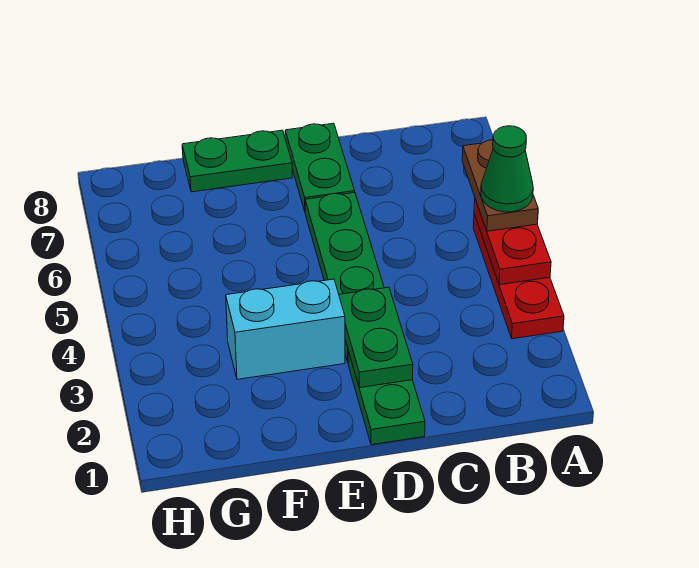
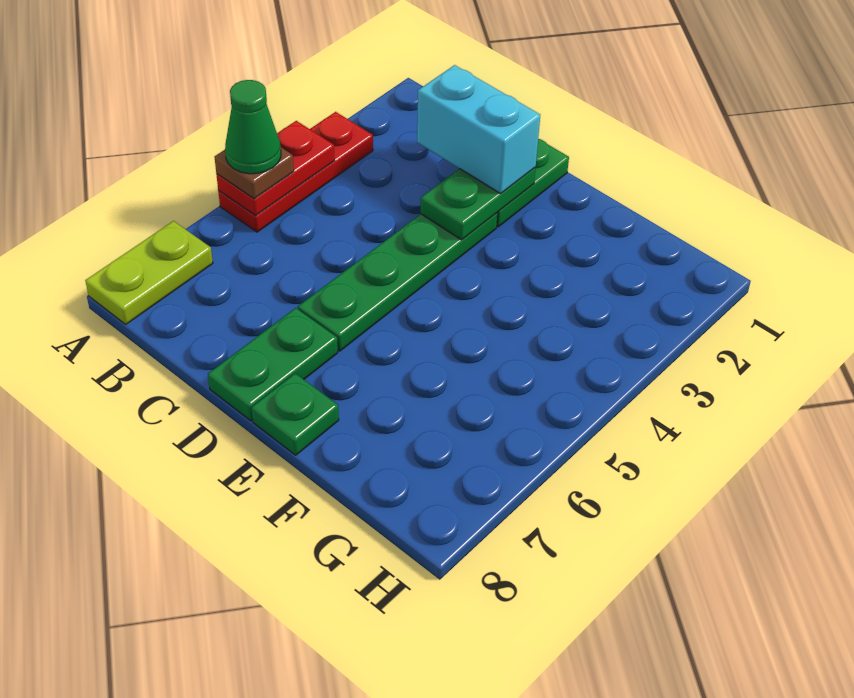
brown plate A5:A6 level 3 -> brown plate A5 level 3
none -> lime plate A7:A8 level 1
cyan brick E3:F3 level 1 -> cyan brick C2:D2 level 3
green plate E8:F8 level 1 -> green plate E8 level 1

